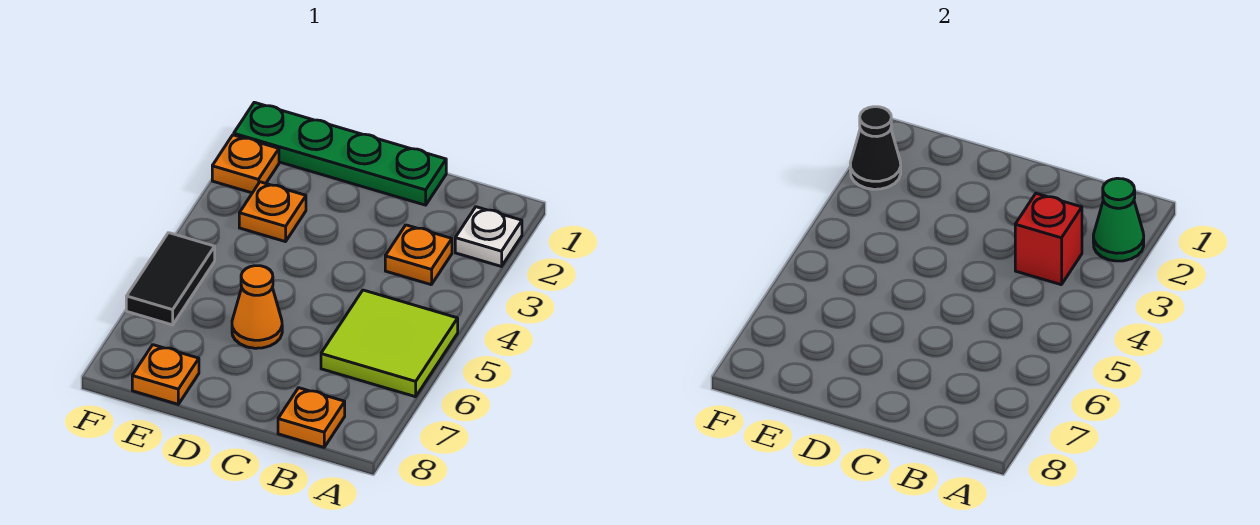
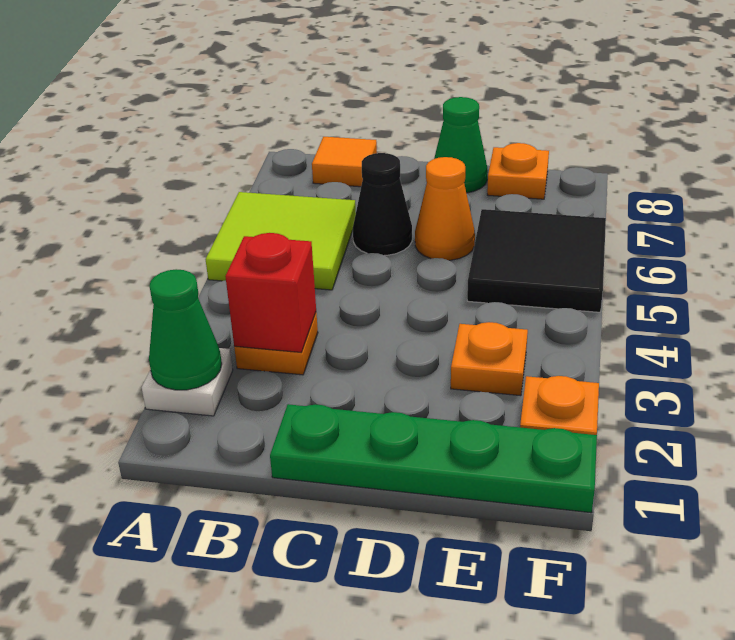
orange plate B8 level 1 -> orange tile B8 level 1
none -> green cone D8 level 1
black cone F2 level 2 -> black cone C6 level 1
black tile F5:F6 level 1 -> black tile E5:F6 level 1

